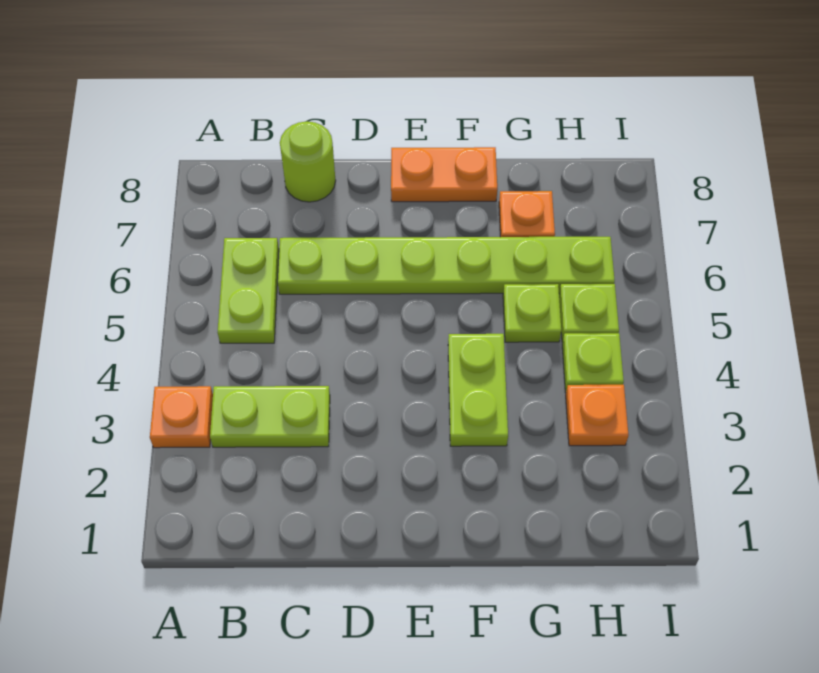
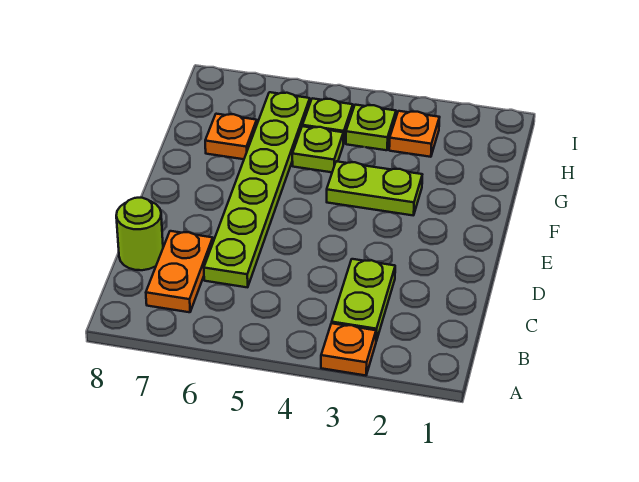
lime plate B5:B6 level 1 -> none
orange plate E8:F8 level 1 -> orange plate B7:C7 level 1

